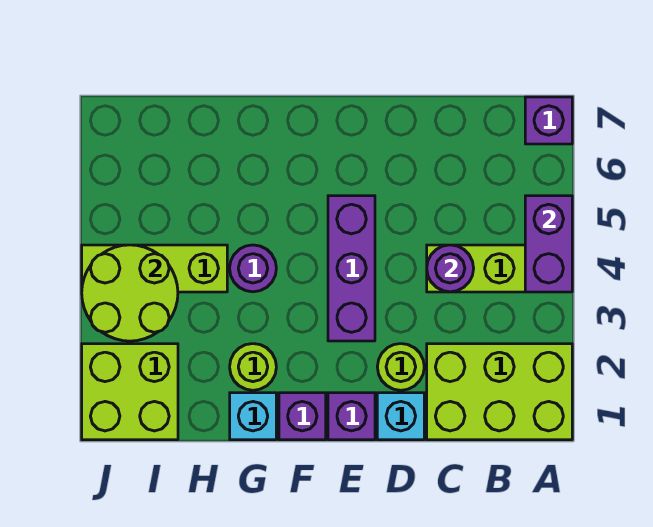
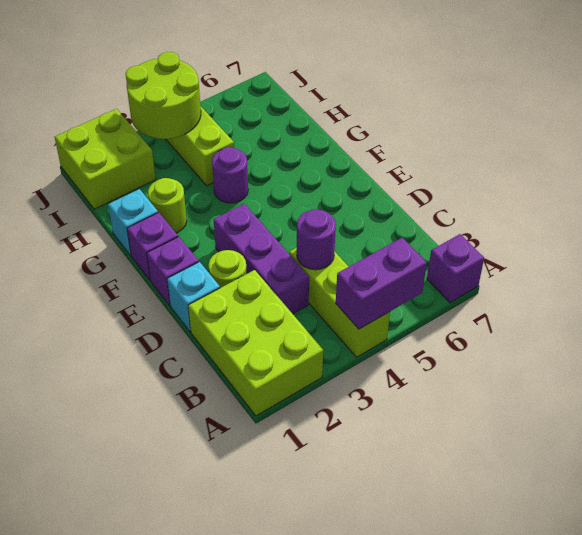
purple brick E3:E5 level 1 -> purple brick C3:E3 level 1

